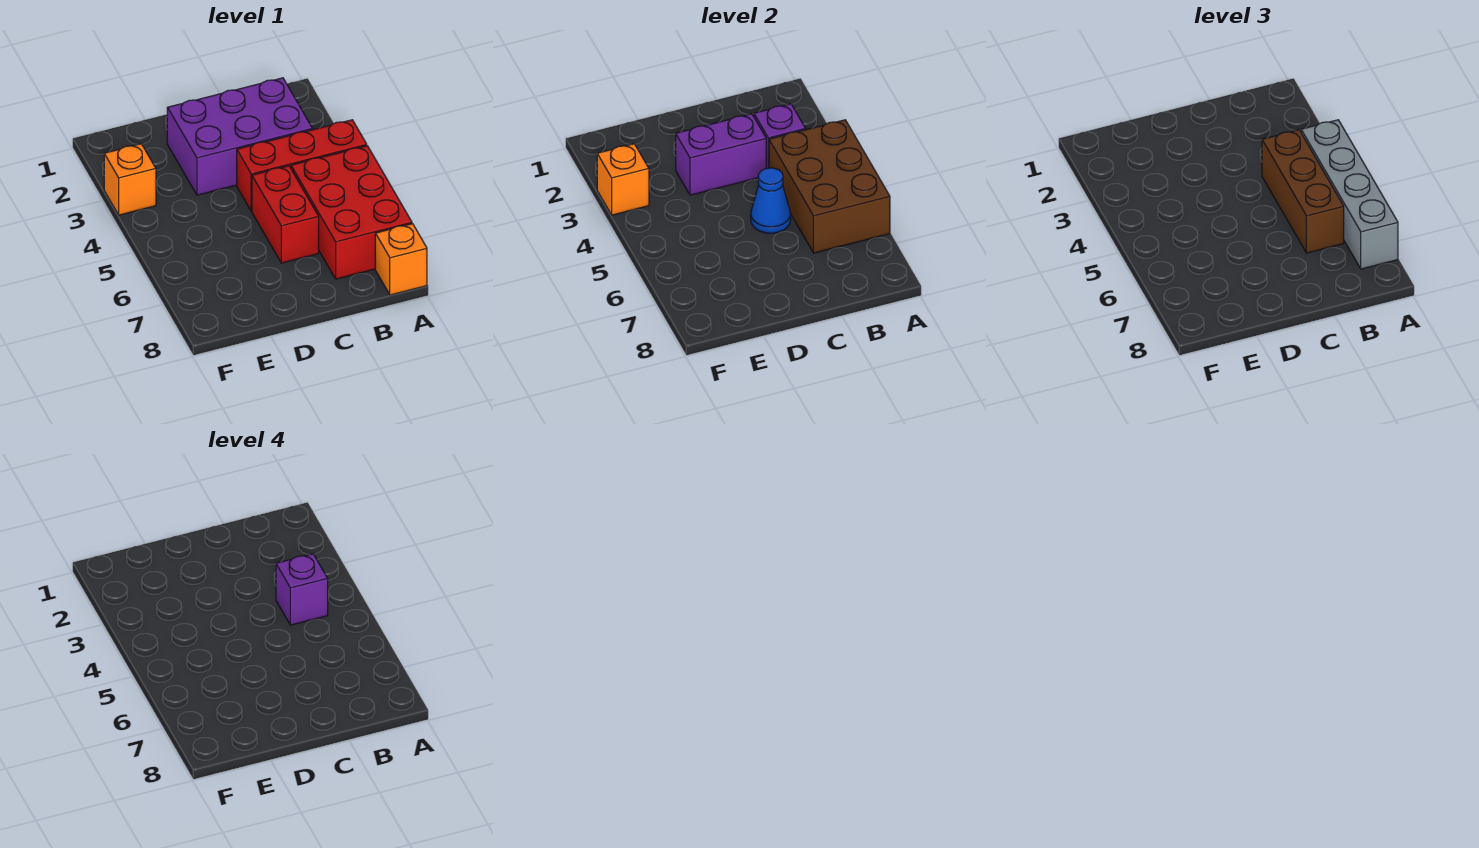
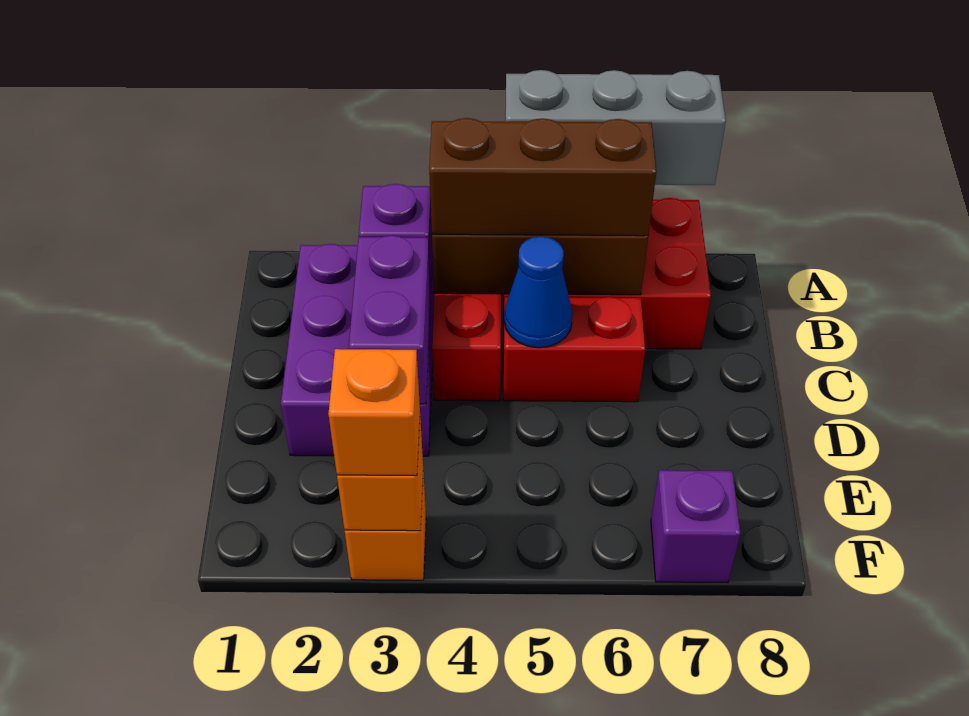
grey brick A4:A7 level 3 -> grey brick A5:A7 level 3
orange brick A8 level 1 -> orange brick F3 level 3
purple brick B4 level 4 -> purple brick F7 level 1

